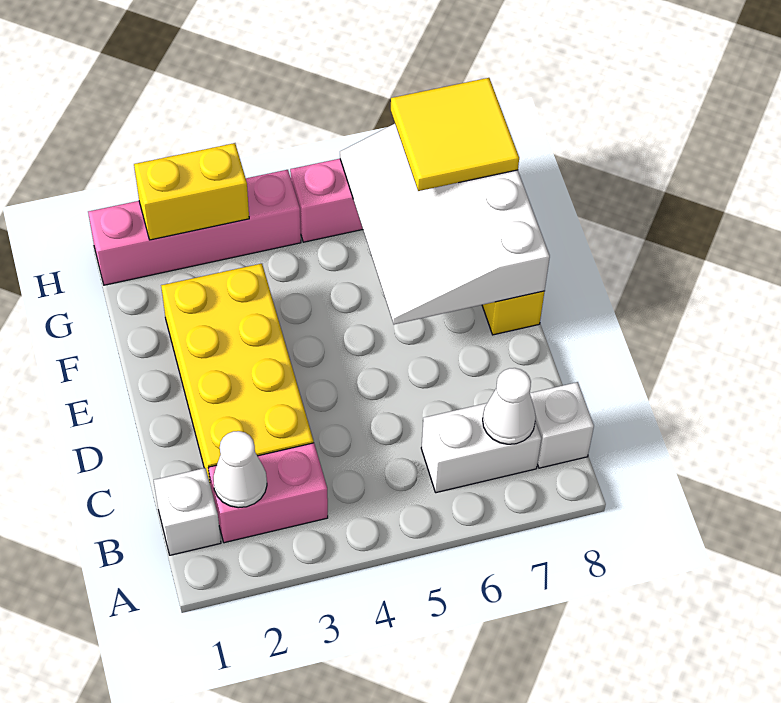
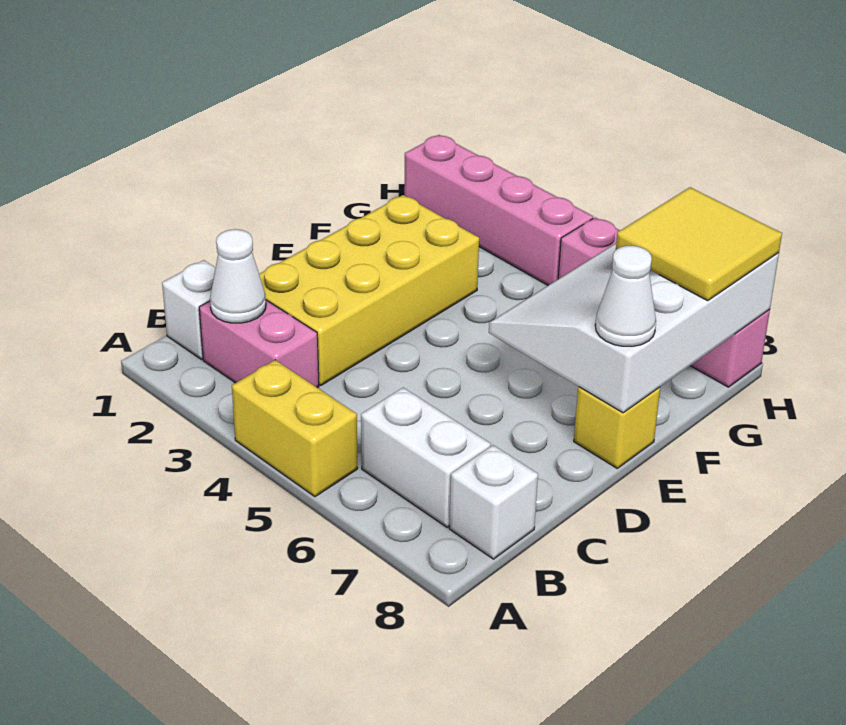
white cone B7 level 2 -> white cone E8 level 3
yellow brick H2:H3 level 2 -> yellow brick A4:A5 level 1

